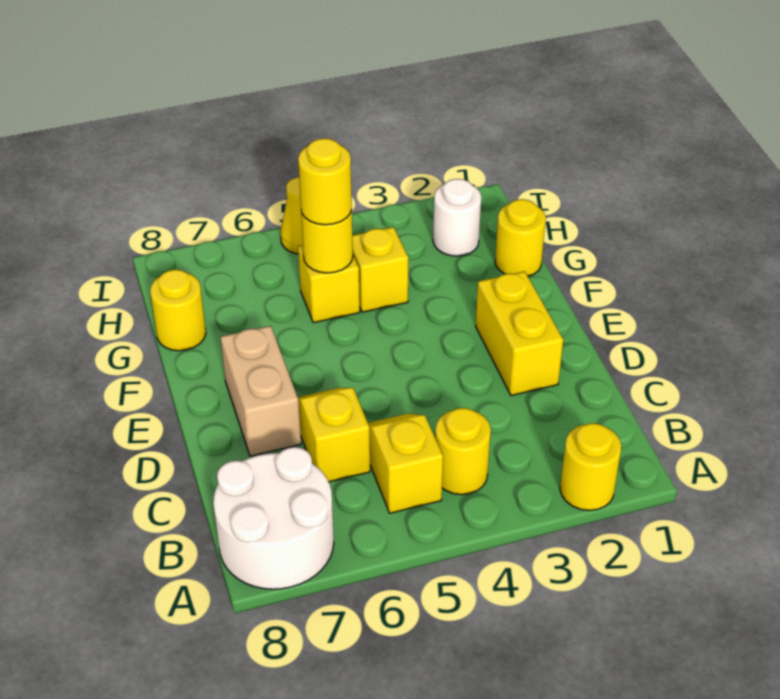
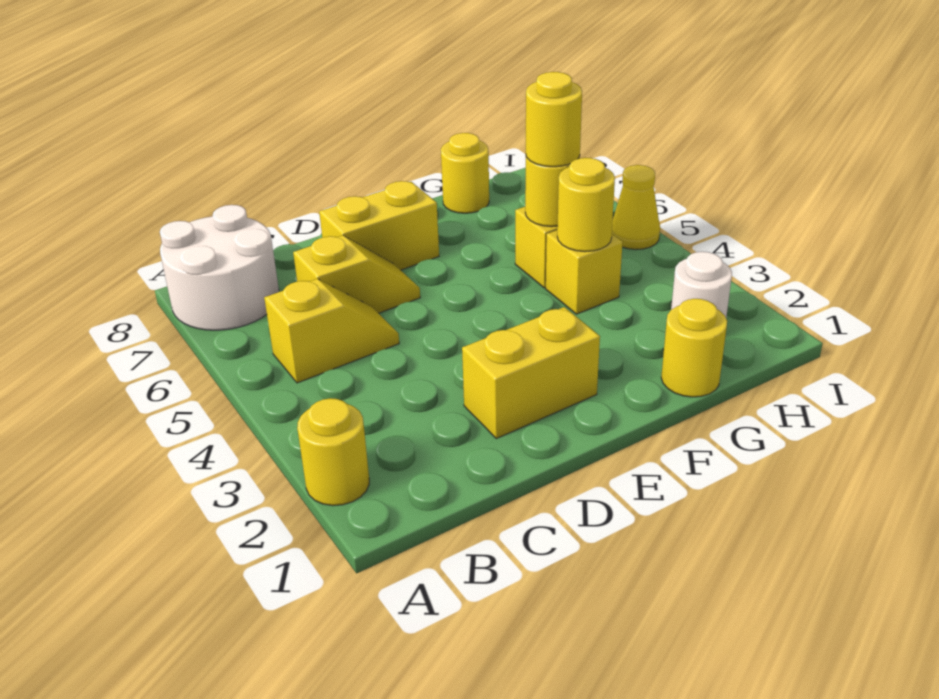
yellow round brick B4 level 1 -> yellow round brick G4 level 2
tan brick D7:E7 level 1 -> yellow brick D7:E7 level 1

